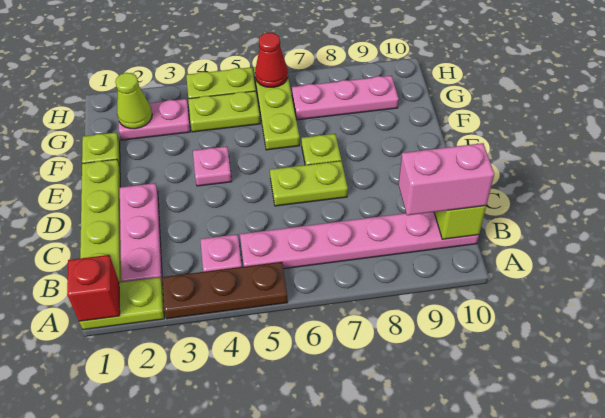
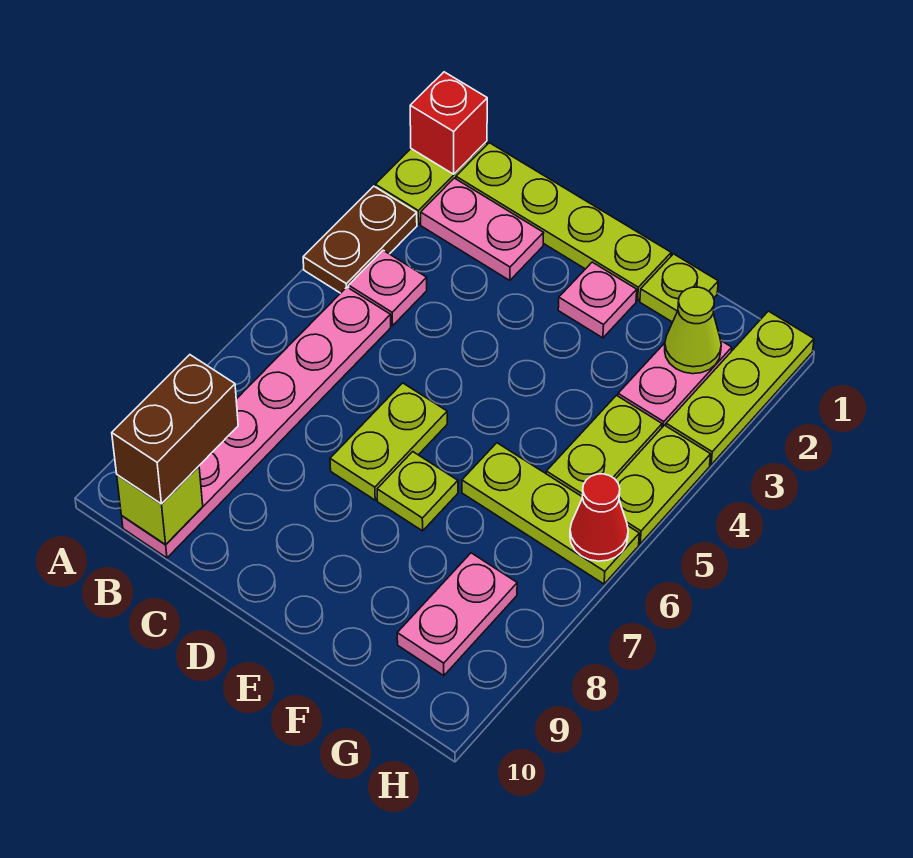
brown plate A3:A5 level 1 -> brown plate A3:A4 level 1
pink plate B2:D2 level 1 -> pink plate B2:C2 level 1
pink brick B9:B10 level 3 -> brown brick B9:B10 level 3
pink plate E4 level 1 -> pink plate E2 level 1
pink plate G7:G9 level 1 -> pink plate G8:G9 level 1
none -> lime plate H1:H3 level 1

